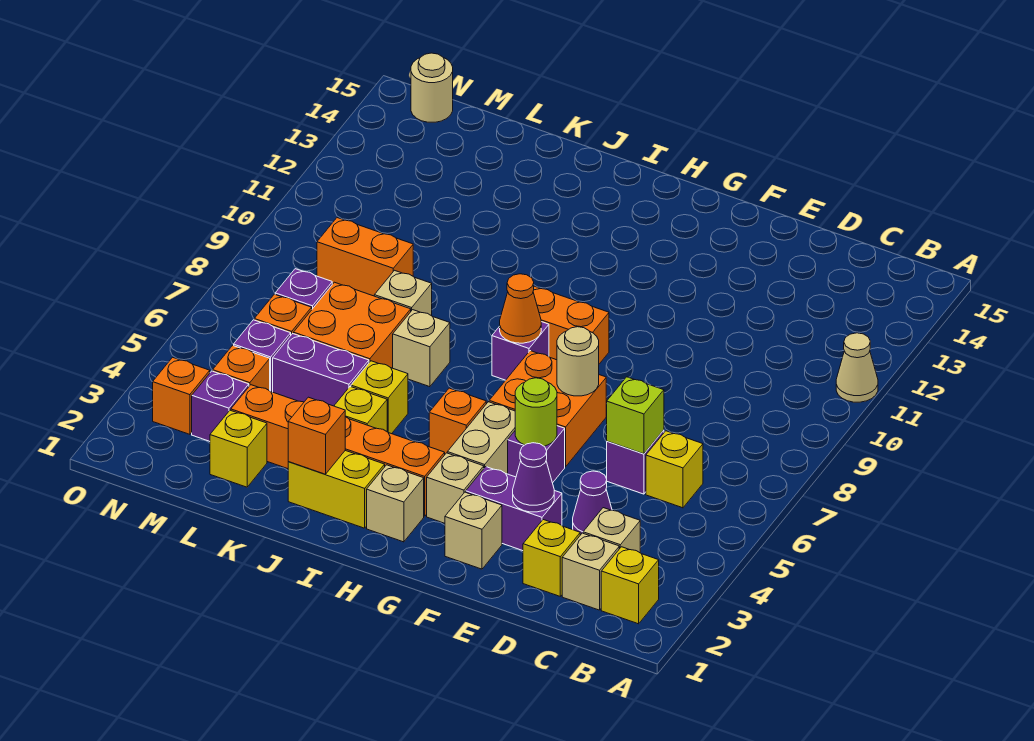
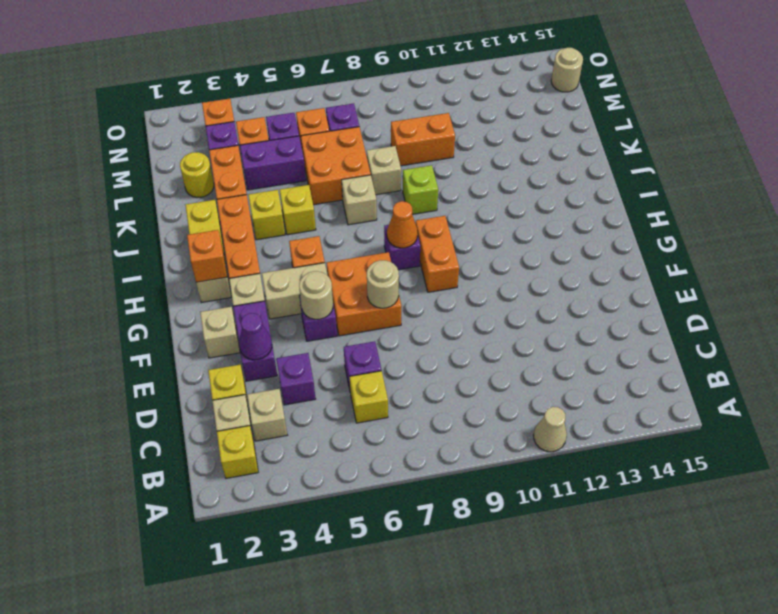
purple cone D4 level 1 -> purple brick D4 level 1
lime brick D6 level 2 -> lime brick J9 level 1
lime round brick F5 level 2 -> tan round brick F5 level 2
orange brick J2 level 2 -> orange brick H2 level 2
purple brick K5:L5 level 1 -> purple brick L4:L5 level 1
yellow brick L2 level 1 -> yellow round brick L2 level 1
orange brick L9:M9 level 1 -> orange brick L9:L10 level 1

